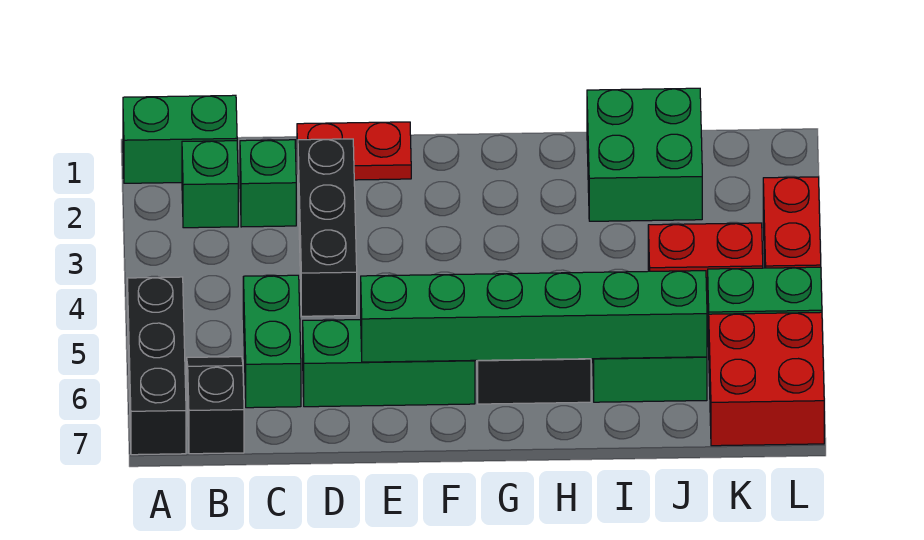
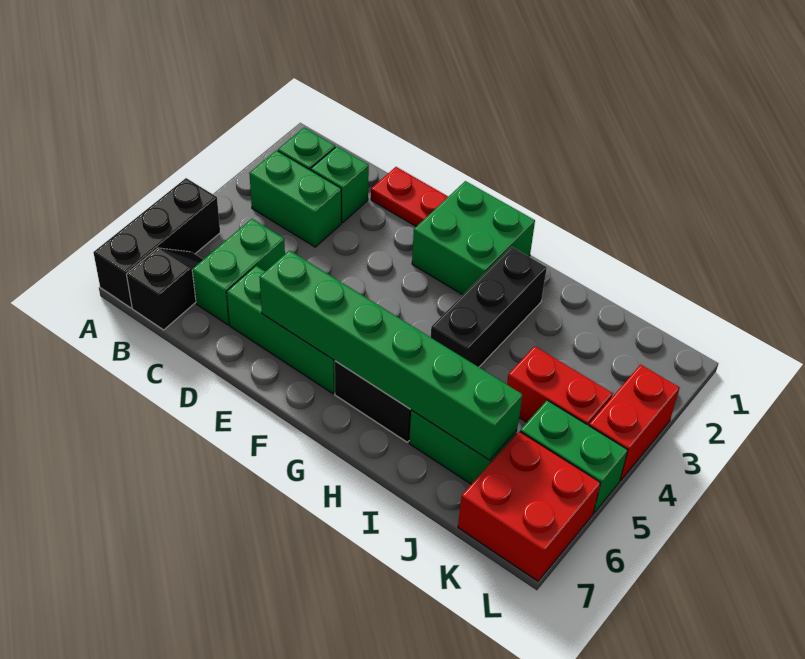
green brick A1:B1 level 1 -> green brick B3:C3 level 1
black brick D2:D4 level 1 -> black brick H2:H4 level 1
green brick I1:J2 level 1 -> green brick F1:G2 level 1

